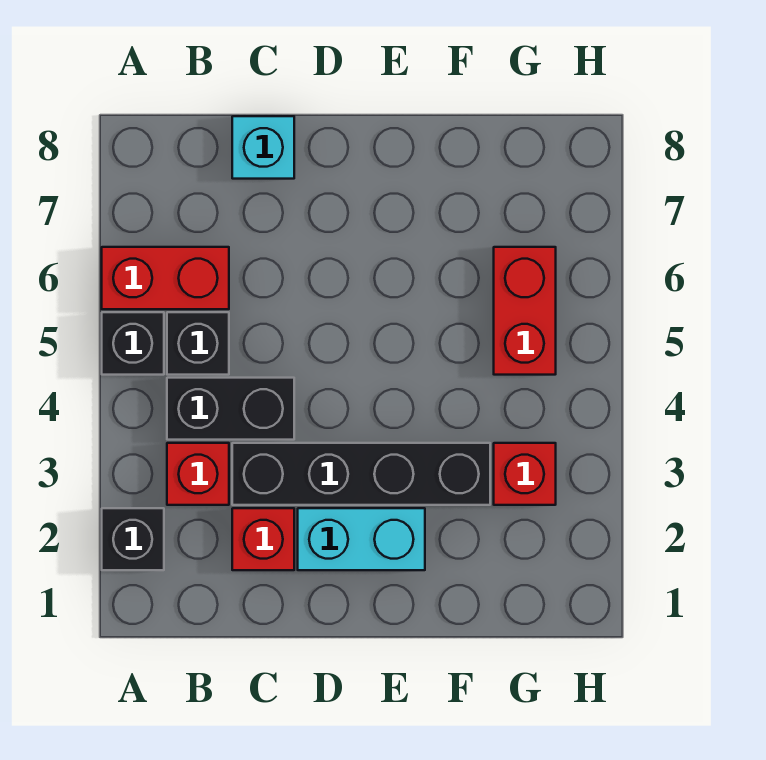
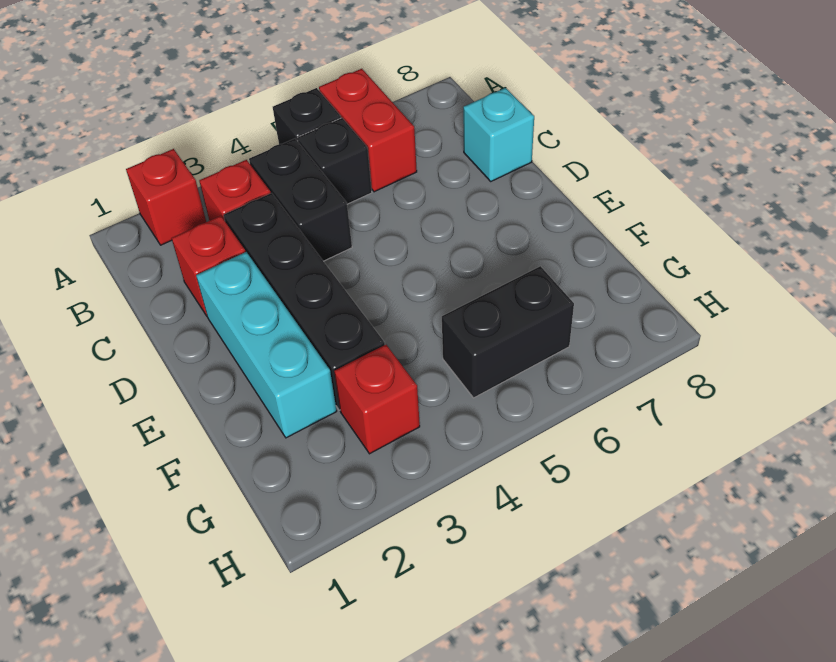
black brick A2 level 1 -> red brick A2 level 1
cyan brick D2:E2 level 1 -> cyan brick D2:F2 level 1
red brick G5:G6 level 1 -> black brick G5:G6 level 1

